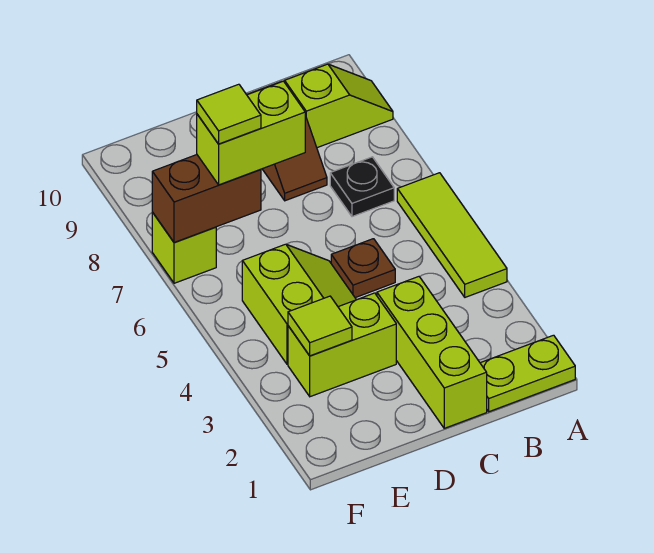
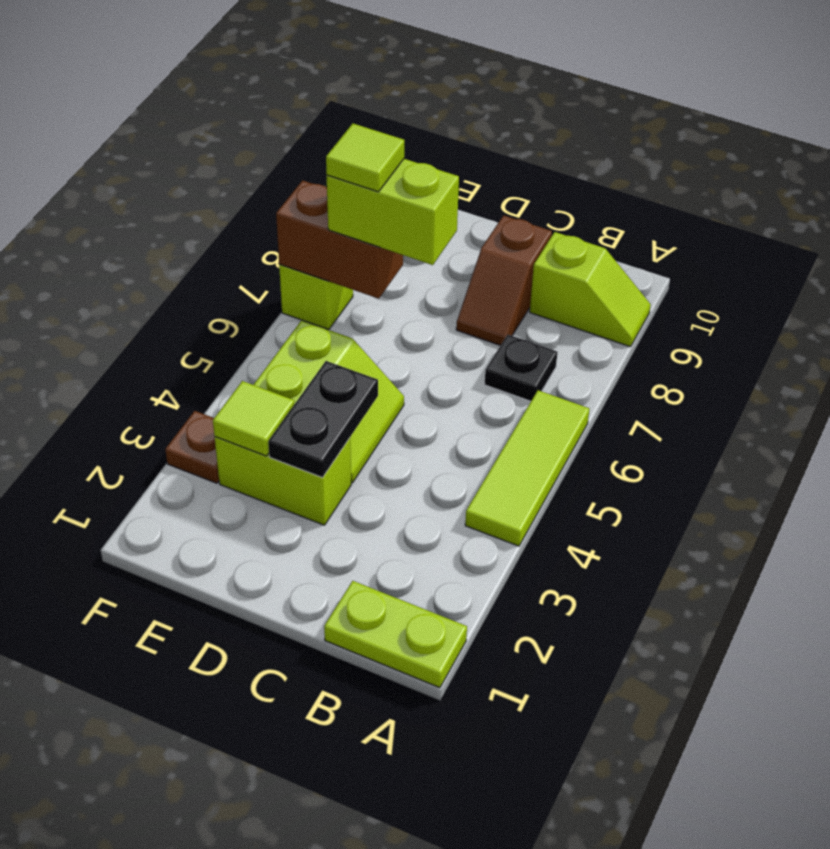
lime brick C1:C3 level 1 -> none
brown plate C5 level 1 -> brown plate F3 level 1
none -> black plate D3:D4 level 2

